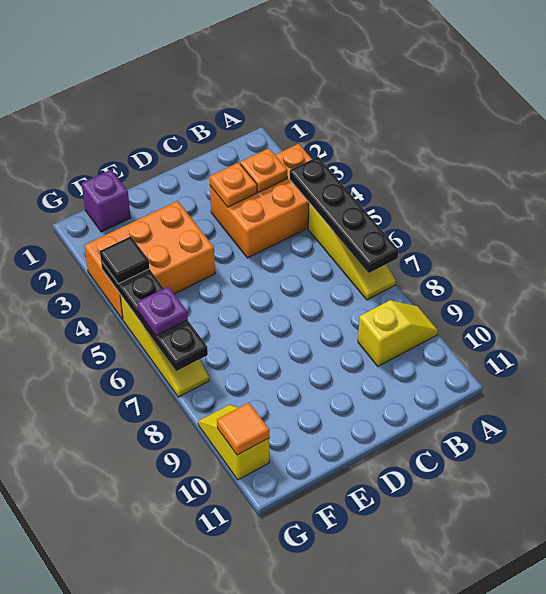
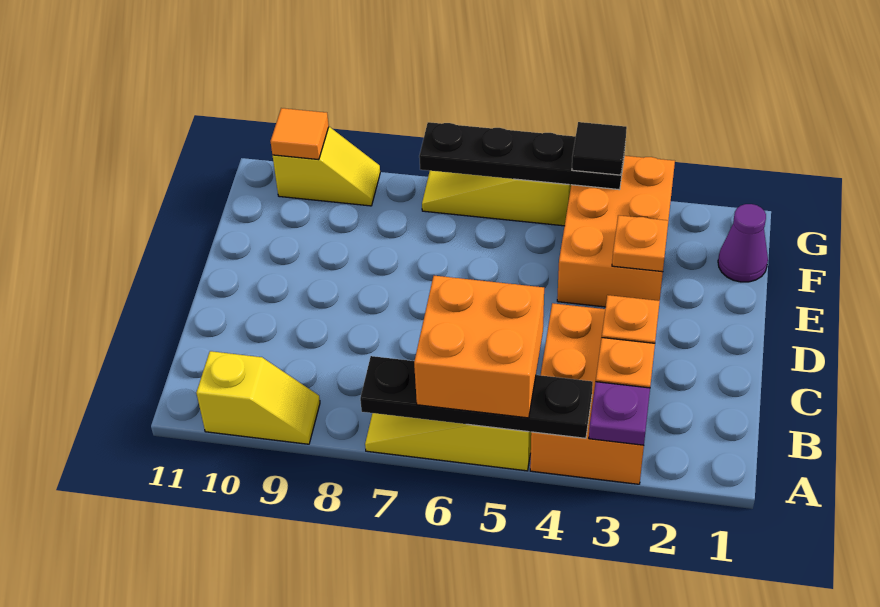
none -> orange brick A5:B6 level 3
yellow slope A9:B9 level 1 top B -> yellow slope A9:A10 level 1 top 10
none -> orange plate E3 level 2
purple brick F1 level 1 -> purple cone F1 level 1
purple plate G6 level 3 -> purple plate A3 level 2

